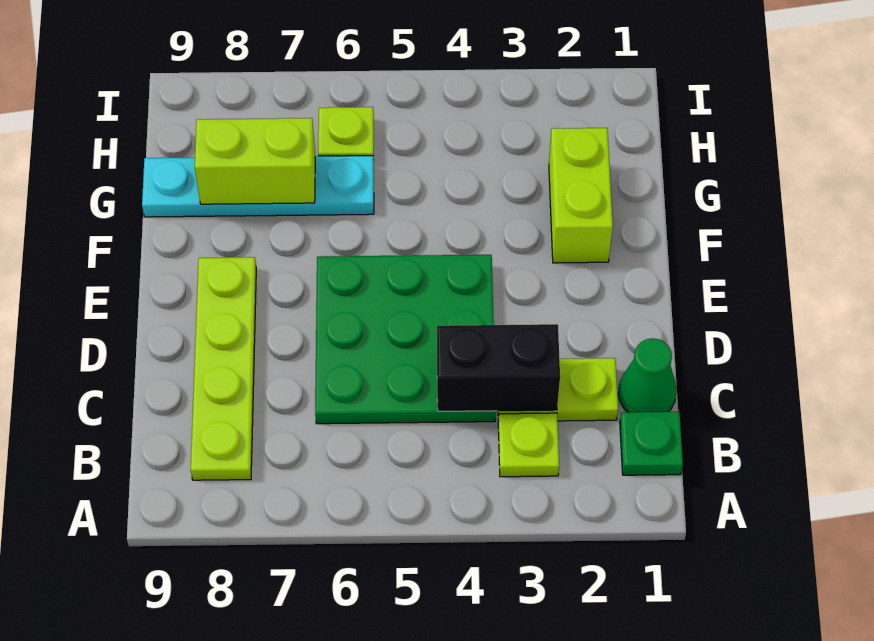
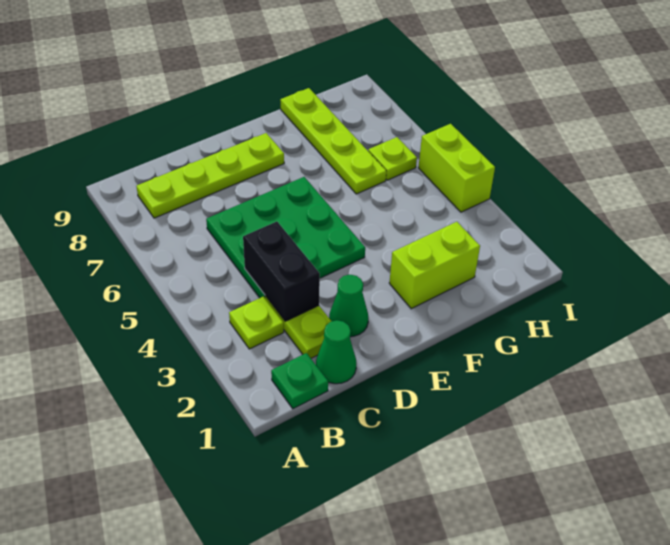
none -> green cone D2 level 1
cyan plate G6:G9 level 1 -> lime plate G6:G9 level 1
lime brick G7:G8 level 2 -> lime brick I4:I5 level 1

